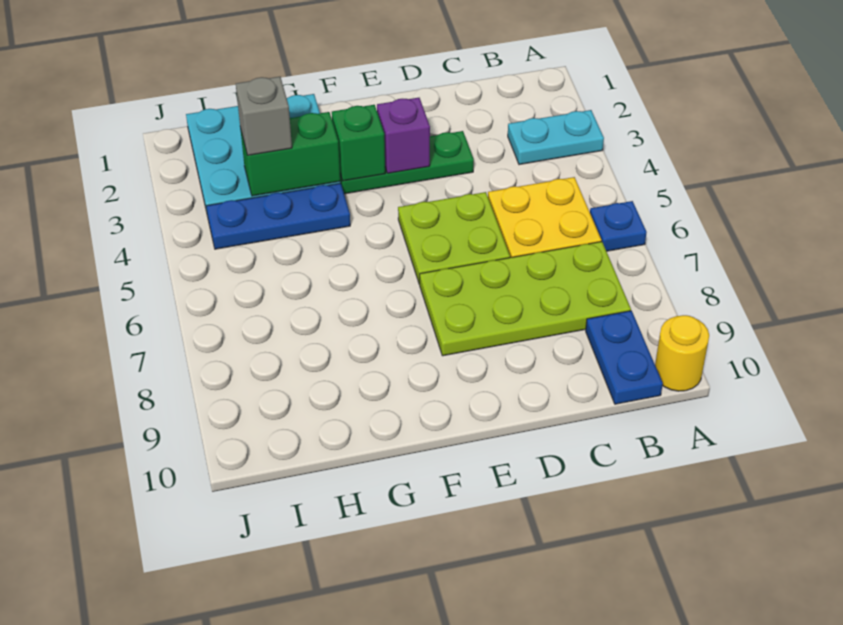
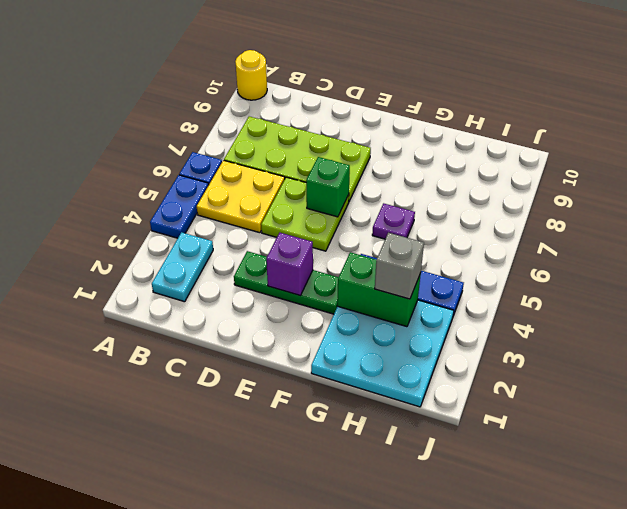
cyan plate A3:B3 level 1 -> cyan plate B2:B3 level 1
blue plate B9:B10 level 1 -> blue plate A4:A5 level 1
green brick F3 level 2 -> green brick E6 level 2
none -> purple plate G6 level 1

